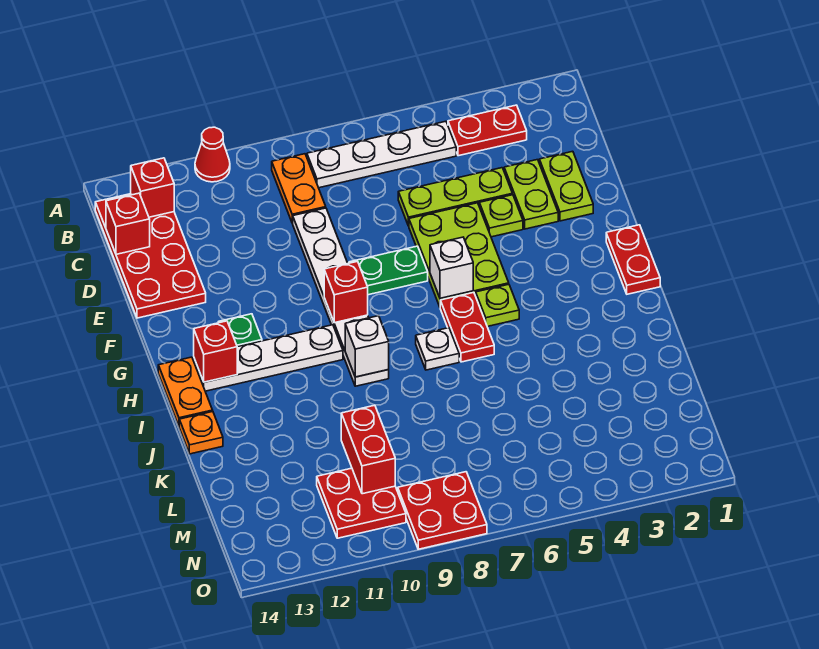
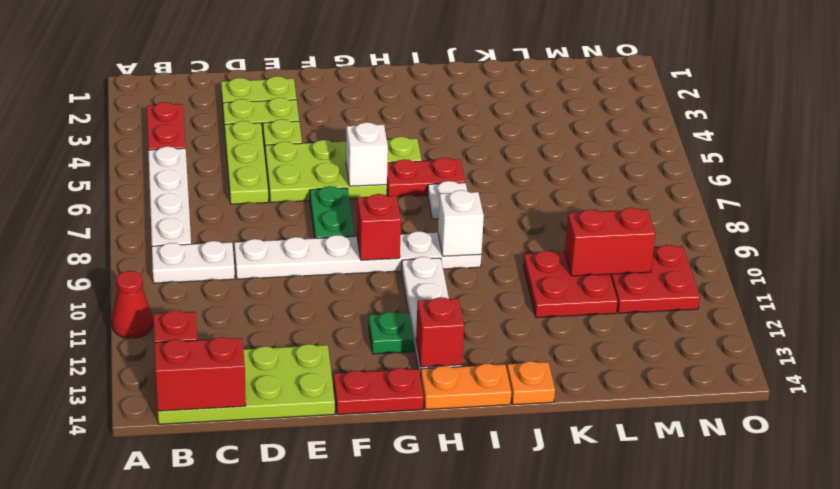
orange plate B9:C9 level 1 -> white plate B9:C9 level 1
red plate B13:E14 level 1 -> lime plate B13:E14 level 1
red brick C14 level 2 -> red brick B14:C14 level 2
red plate G1:H1 level 1 -> red plate F14:G14 level 1
red plate N8:O9 level 1 -> red plate K10:L11 level 1

